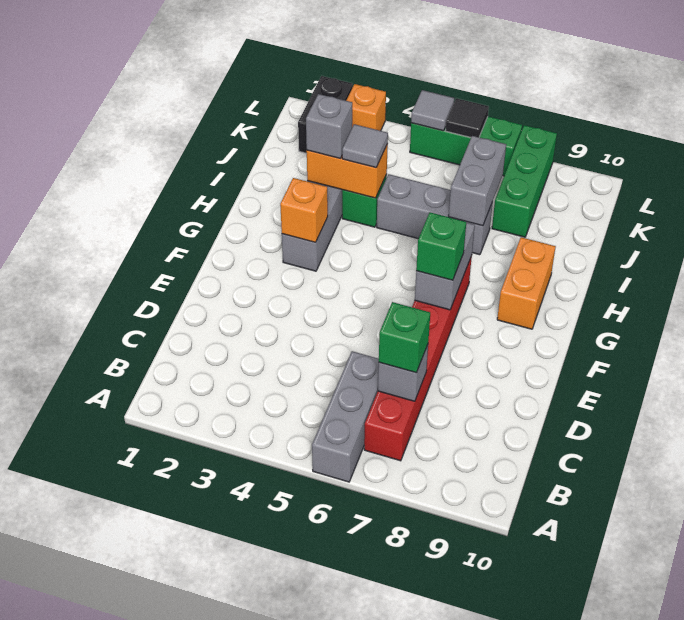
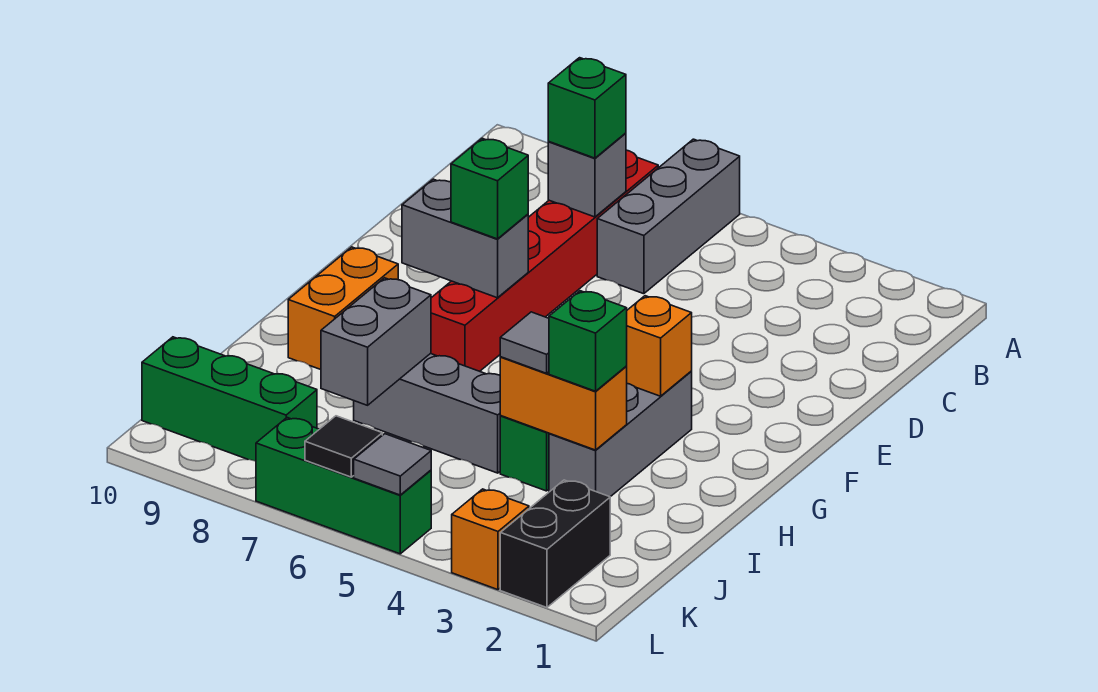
grey brick F7:G7 level 2 -> grey brick F7:F8 level 2
grey brick I3 level 3 -> green brick I3 level 3
green brick J8:L8 level 1 -> green brick K8:K10 level 1

